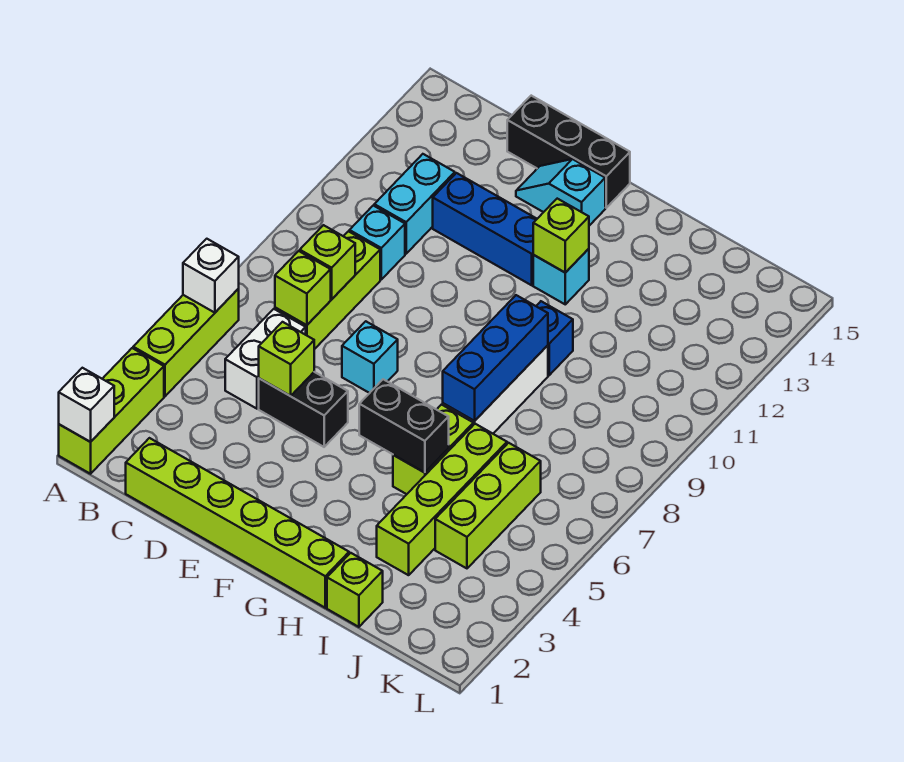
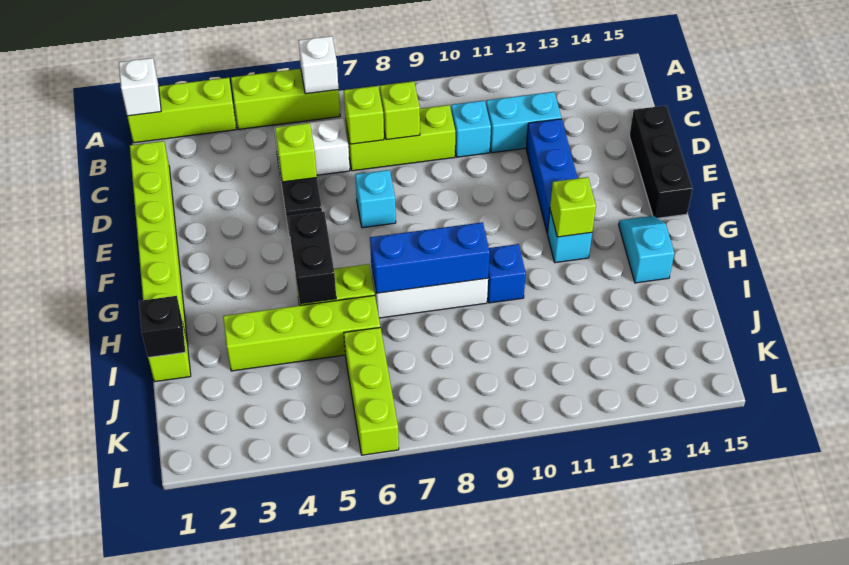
cyan slope E14:F14 level 1 top F -> cyan slope G14:H14 level 1 top H
none -> black brick I1 level 2
lime brick J4:J6 level 1 -> lime brick J6:L6 level 1

